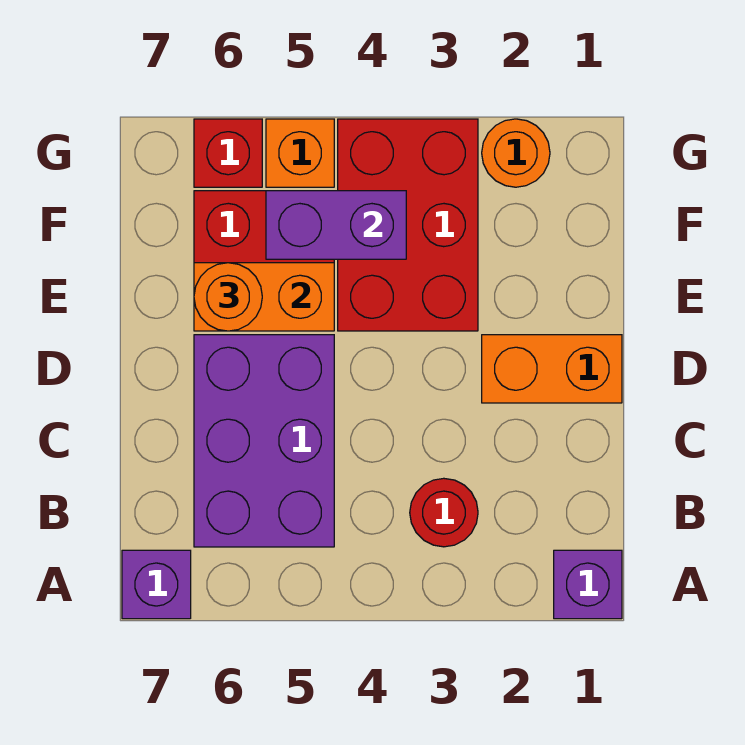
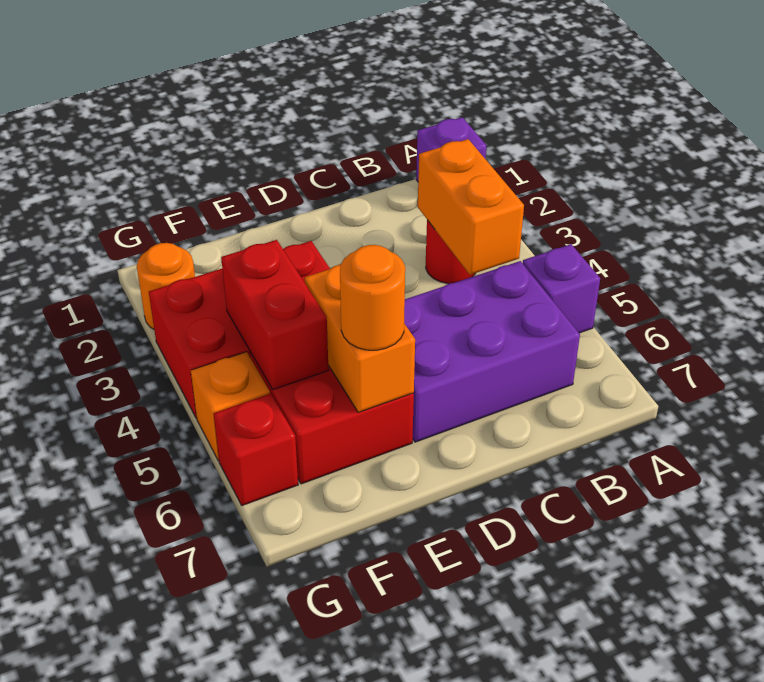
purple brick A7 level 1 -> purple brick A5 level 1
orange brick D1:D2 level 1 -> orange brick B3:B4 level 2
purple brick F4:F5 level 2 -> red brick F4:F5 level 2

